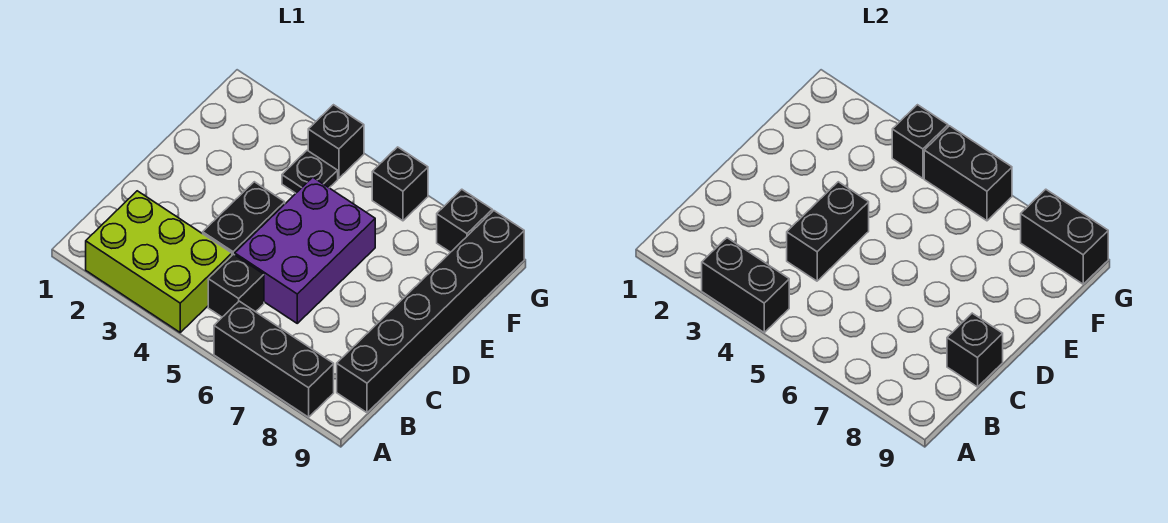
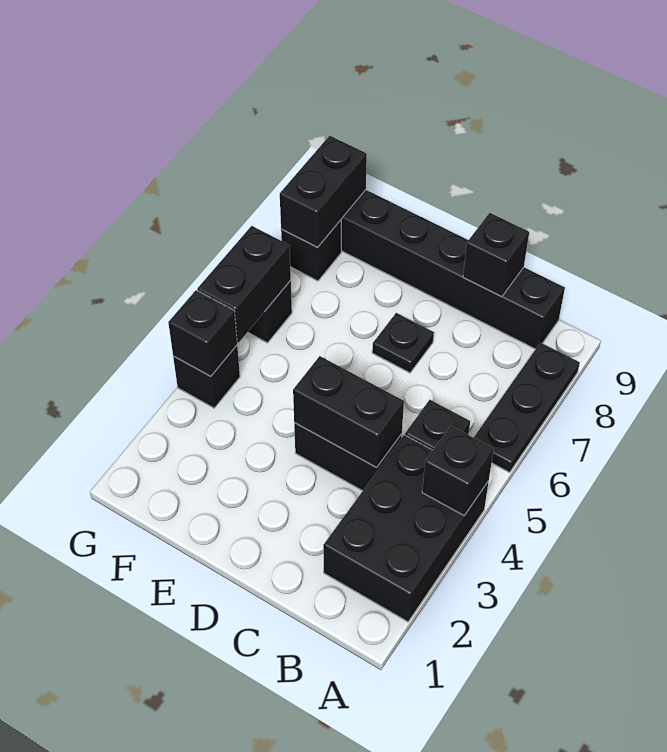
lime brick A2:B4 level 1 -> black brick A2:B4 level 1
black brick A3:A4 level 2 -> black brick A4 level 2
black brick A6:A8 level 1 -> black plate A6:A8 level 1
purple brick C5:E6 level 1 -> none
black plate F4 level 1 -> black plate D7 level 1

